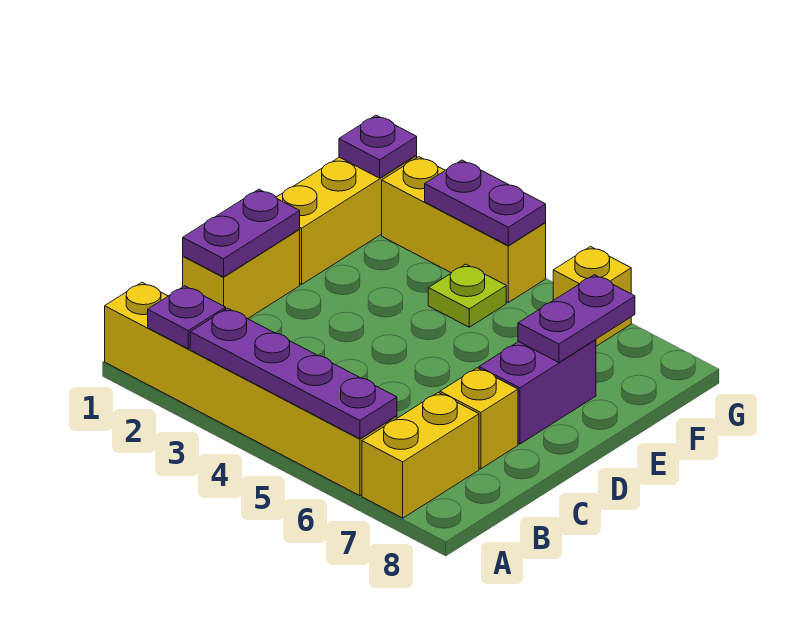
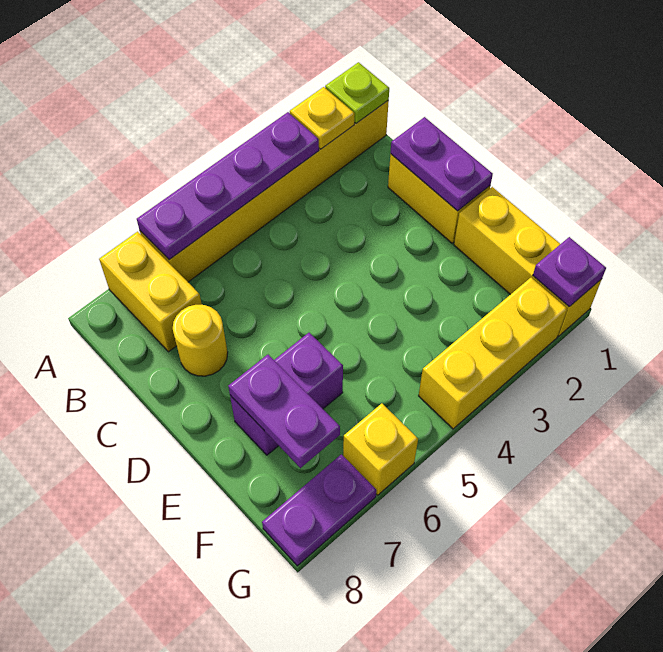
purple plate A2 level 2 -> yellow plate A2 level 2
yellow brick C7 level 1 -> yellow round brick C7 level 1
purple brick D7:E7 level 1 -> purple brick E6:E7 level 1
lime plate F4 level 1 -> lime plate A1 level 2
purple plate G3:G4 level 2 -> purple plate G7:G8 level 1

